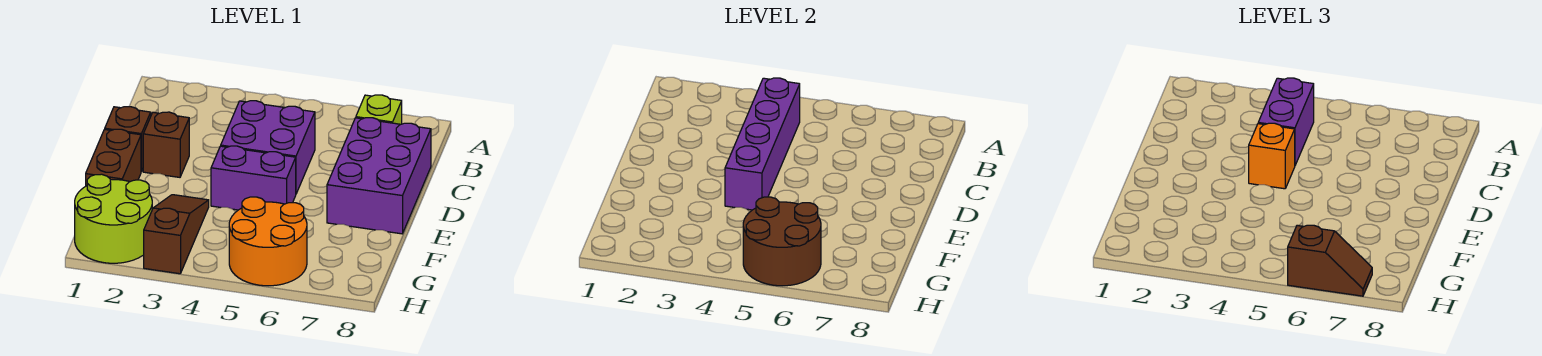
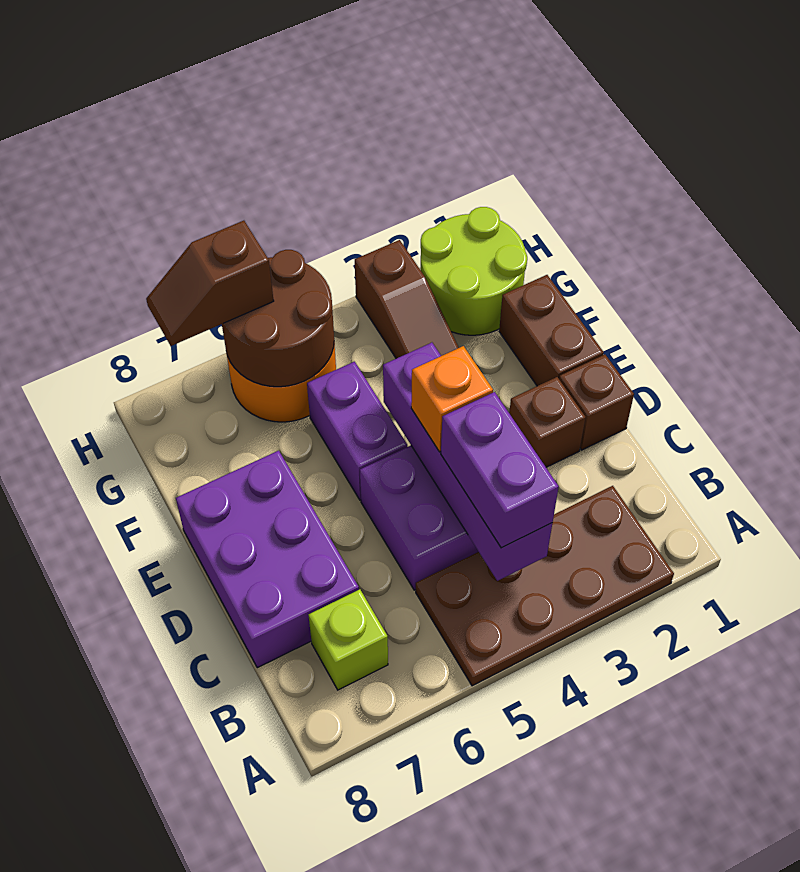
none -> brown plate A2:B5 level 1
purple brick E4:E5 level 1 -> purple brick E5:F5 level 1

